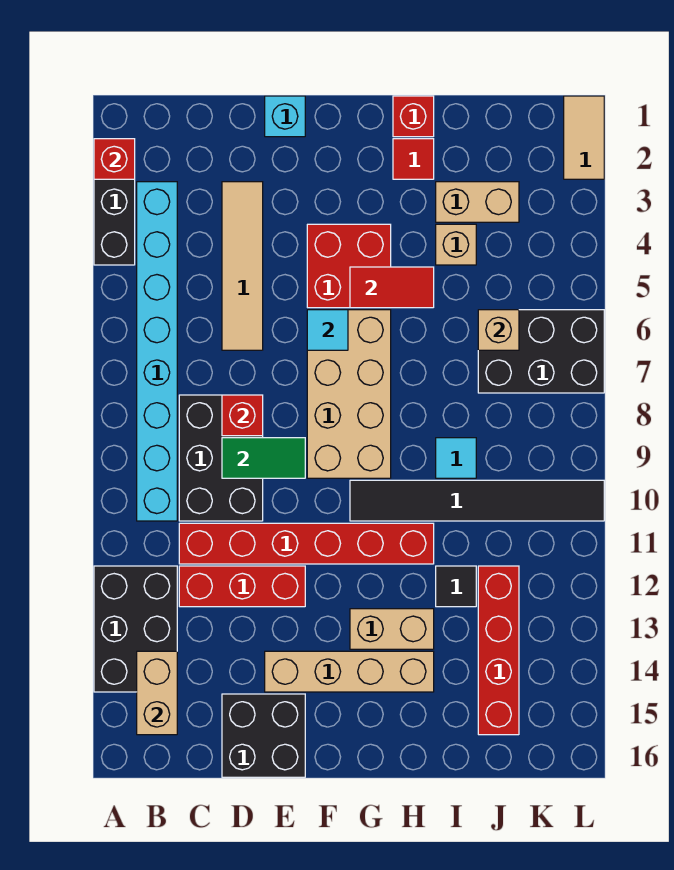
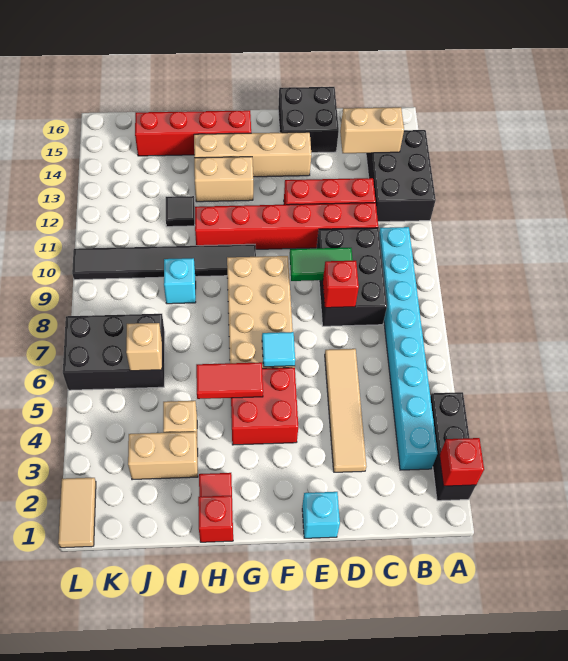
tan brick B14:B15 level 2 -> tan brick B14:C14 level 2
cyan tile I9 level 1 -> cyan brick I9 level 1
red brick J12:J15 level 1 -> red brick G15:J15 level 1

